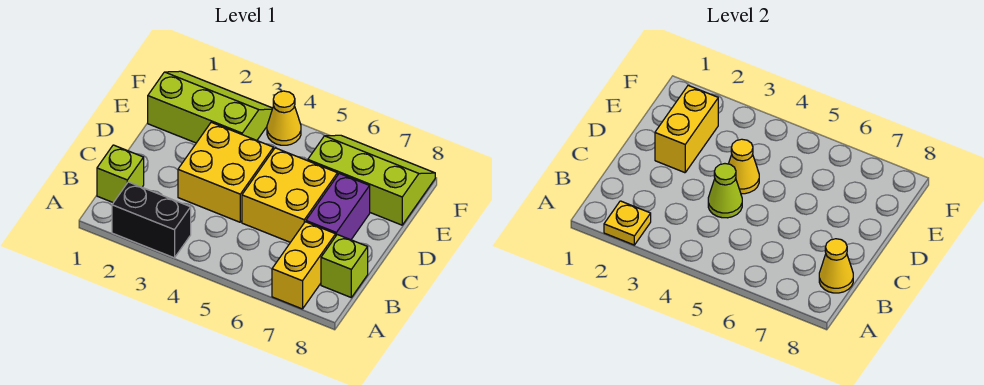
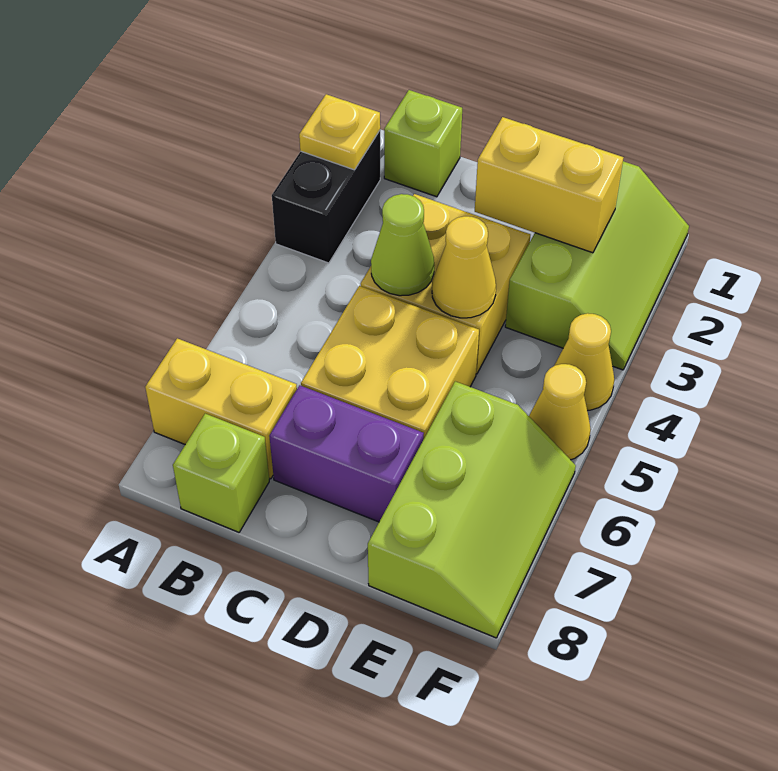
yellow cone B8 level 2 -> yellow cone F5 level 1

